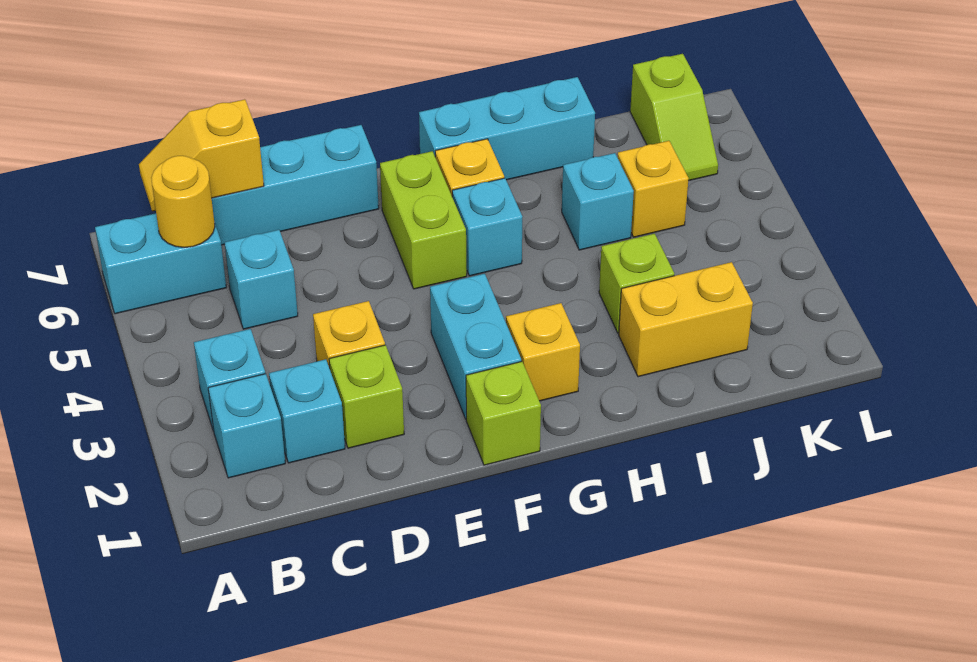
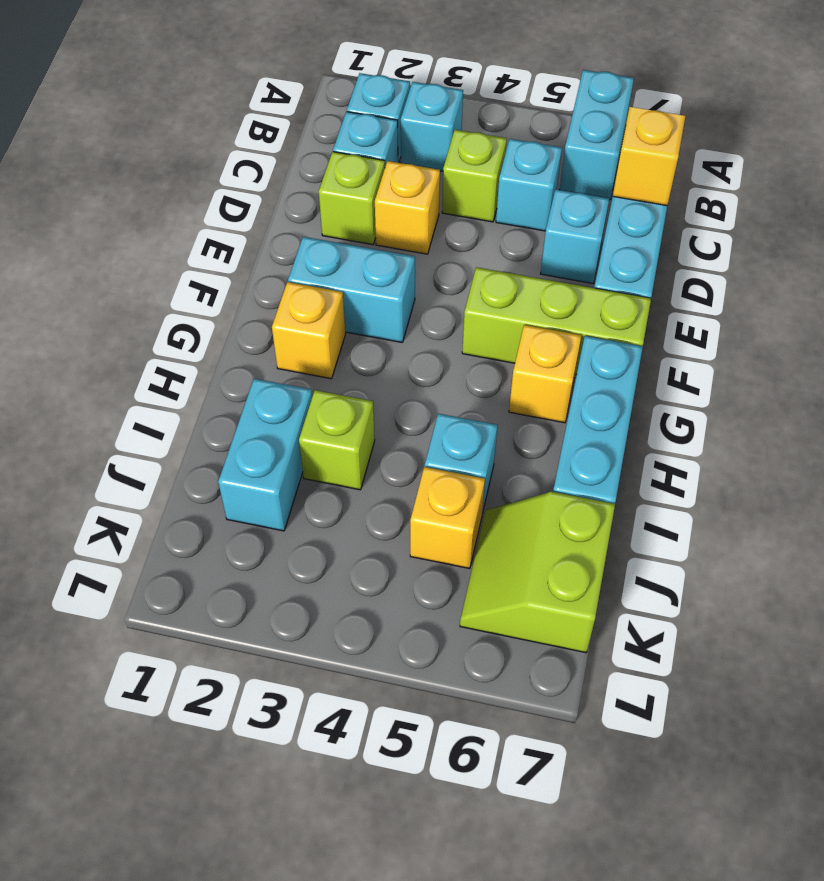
yellow round brick B6 level 2 -> none
lime brick F1 level 1 -> lime brick C4 level 1
lime brick F5:F6 level 1 -> lime brick F5:F7 level 1
cyan brick G5 level 1 -> cyan brick D6 level 1
yellow brick I2:J2 level 1 -> cyan brick I2:J2 level 1
lime slope K6:K7 level 1 top 7 -> lime slope J6:K7 level 1 top 7

